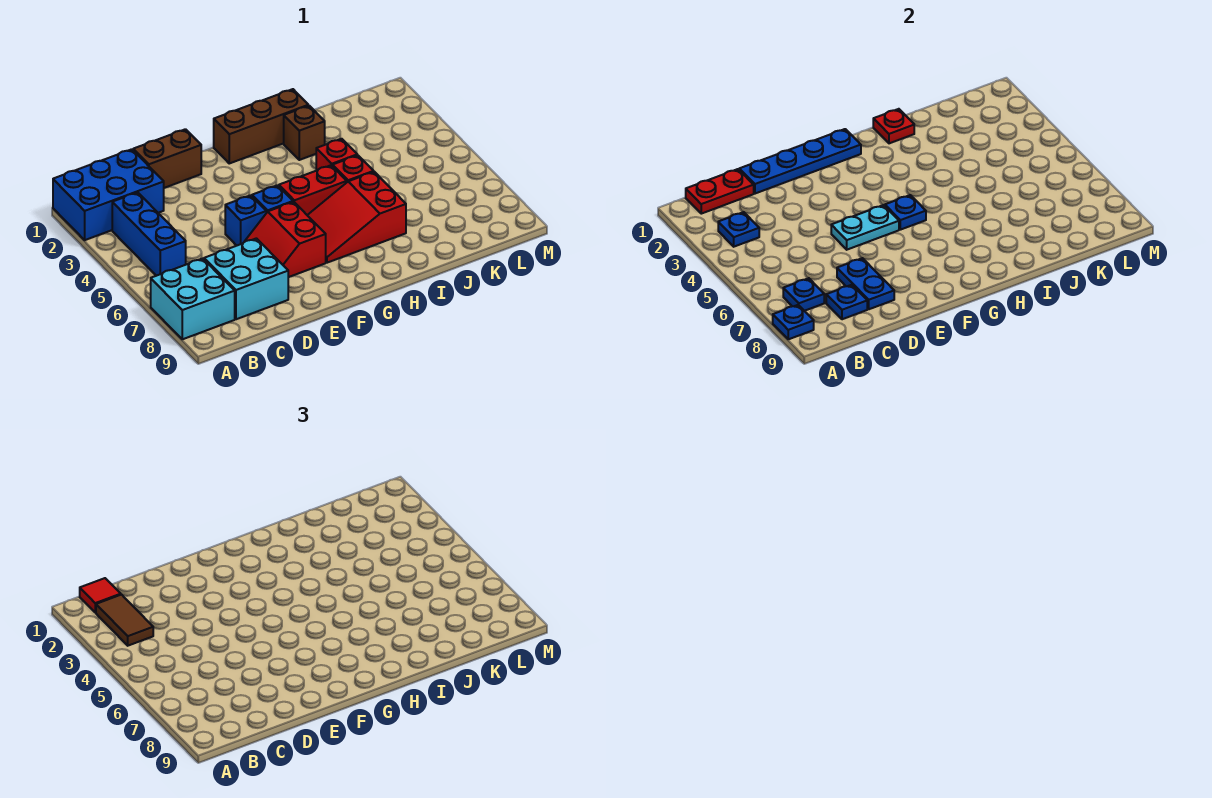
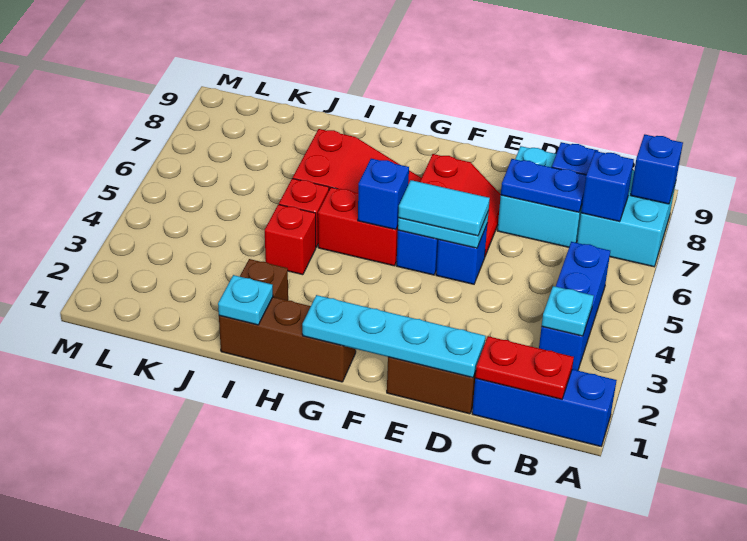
blue brick A1:C2 level 1 -> blue brick A1:C1 level 1
blue plate A8 level 2 -> blue brick A8 level 2
red tile B1 level 3 -> none
brown tile B2:B3 level 3 -> none
blue plate B3 level 2 -> cyan plate B3 level 2
blue plate B7 level 2 -> blue brick B7 level 2
blue plate D1:G1 level 2 -> cyan plate D1:G1 level 2
blue plate D7:D8 level 2 -> blue plate C7:D7 level 2
none -> cyan tile E5:F5 level 3
blue plate G5 level 2 -> blue brick G5 level 2
red plate I1 level 2 -> cyan plate I1 level 2

